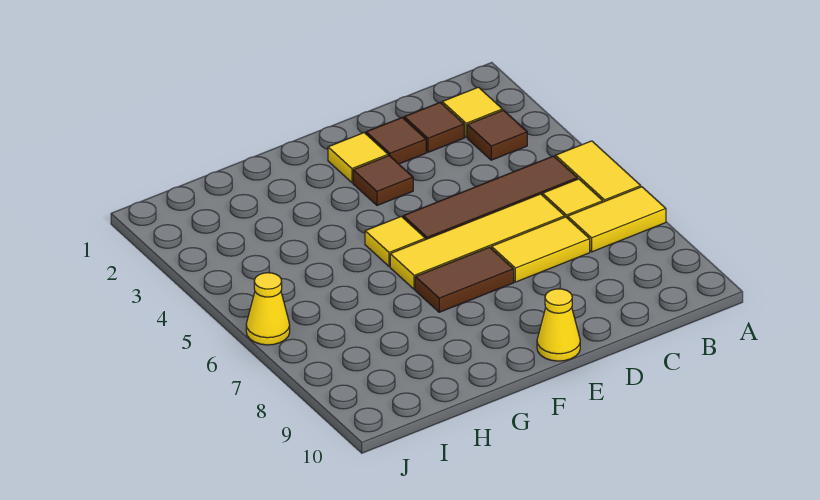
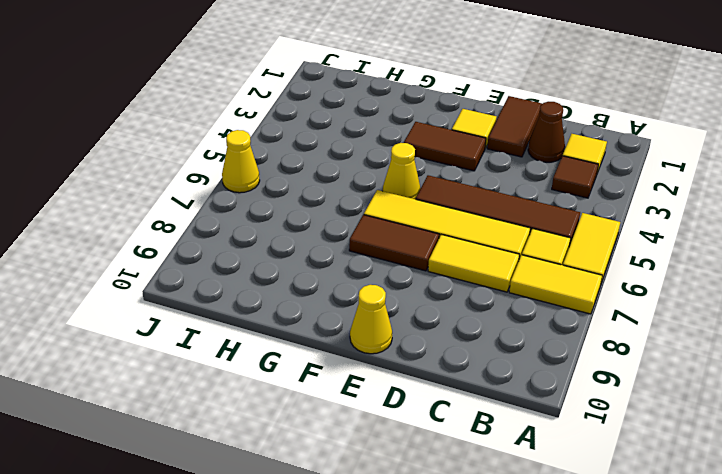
brown tile C2 level 1 -> brown cone C2 level 1
brown tile D2 level 1 -> brown tile D1:D2 level 1
brown tile E3 level 1 -> brown tile E3:F3 level 1
yellow tile F5 level 1 -> yellow cone F5 level 1

